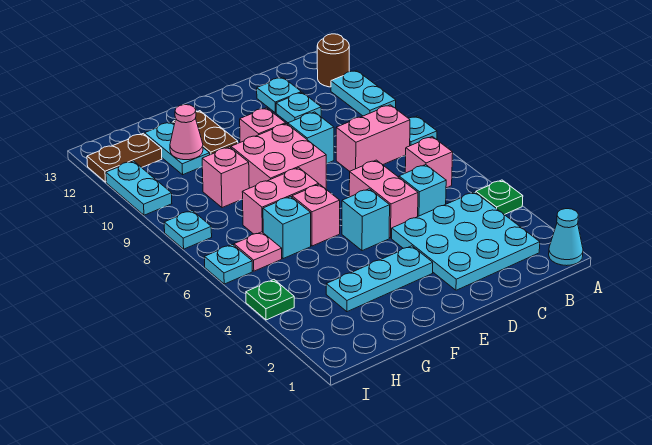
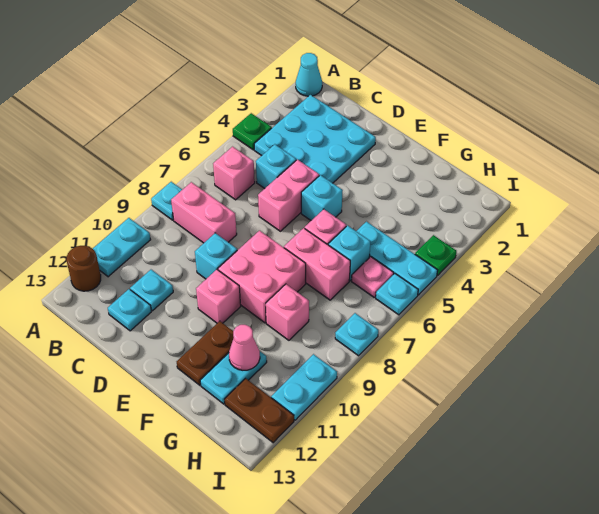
cyan plate E3:G3 level 1 -> cyan plate G5:I5 level 1

